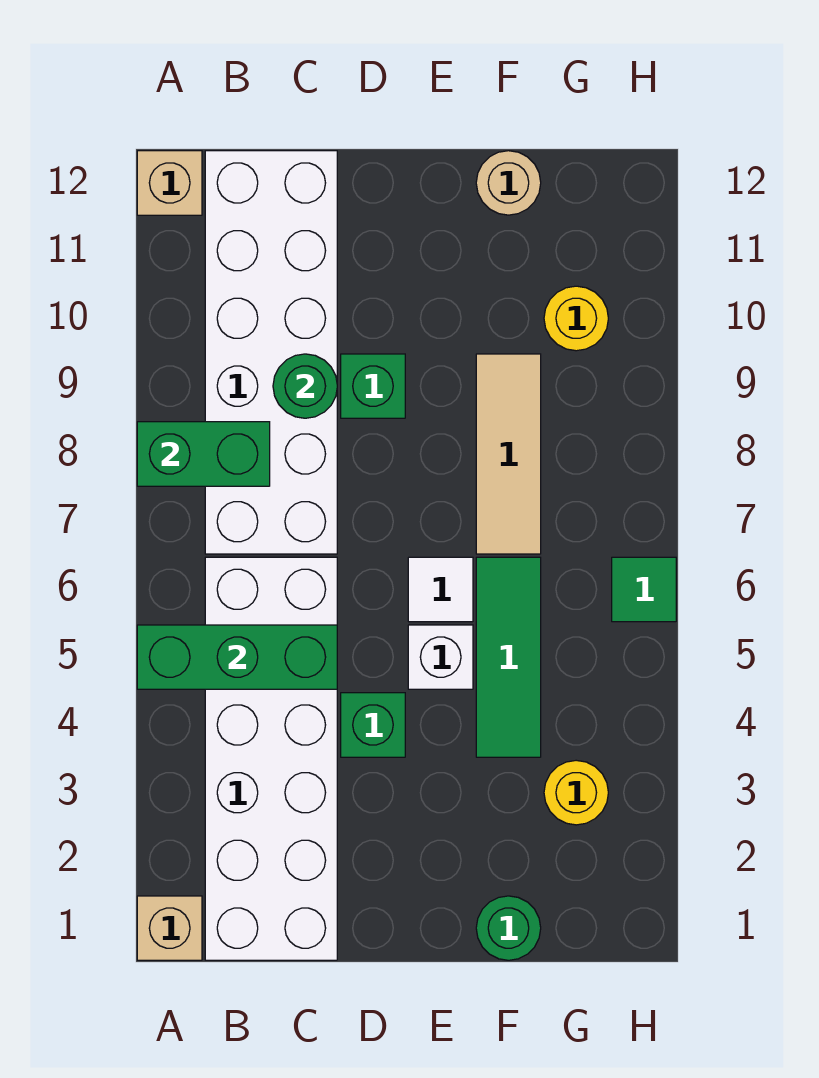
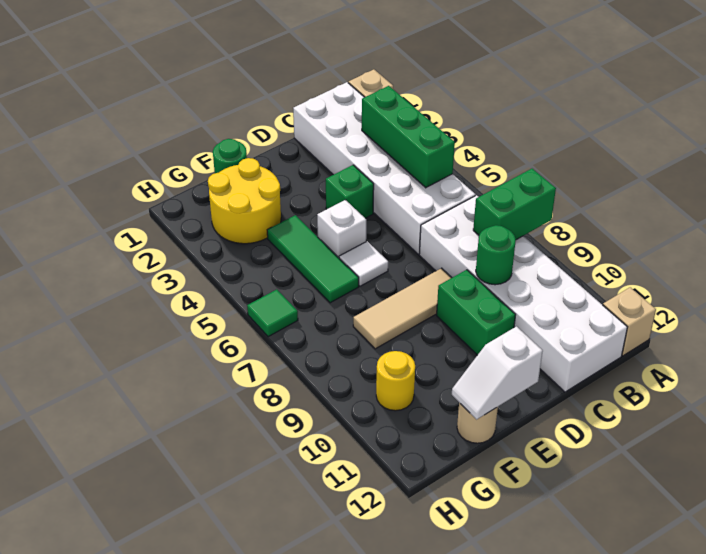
green brick A5:C5 level 2 -> green brick B3:B5 level 2
green brick D9 level 1 -> green brick D9:D10 level 1
none -> white slope E12:F12 level 2 top E
tan tile F7:F9 level 1 -> tan tile D8:F8 level 1
yellow round brick G3 level 1 -> yellow round brick F2:G3 level 1

